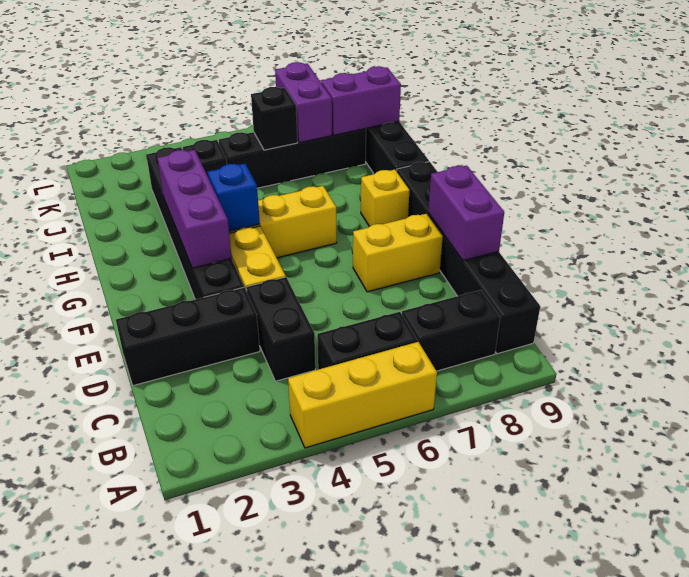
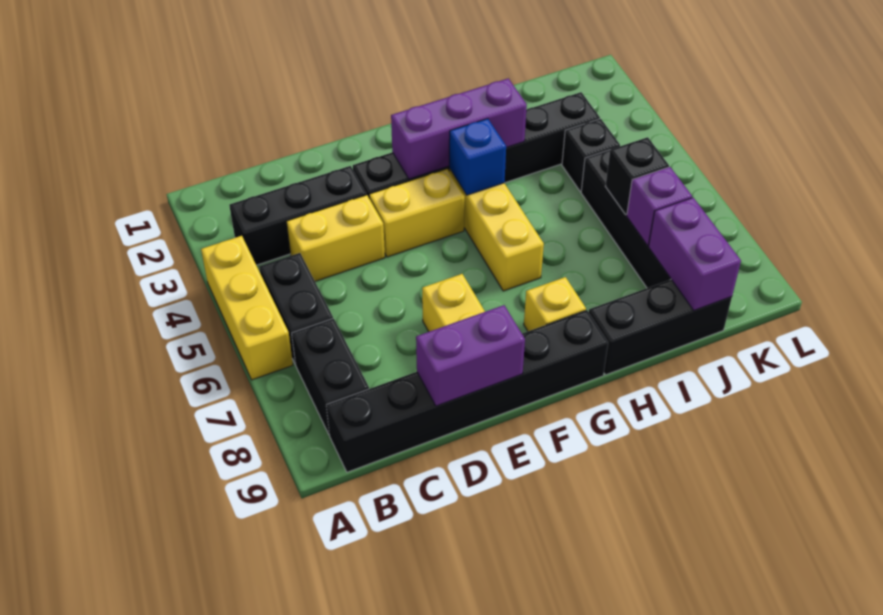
black brick C4:D4 level 1 -> yellow brick C4:D4 level 1
black brick D1:D3 level 1 -> black brick B3:D3 level 1
purple brick J7:K7 level 2 -> purple brick J7 level 2

